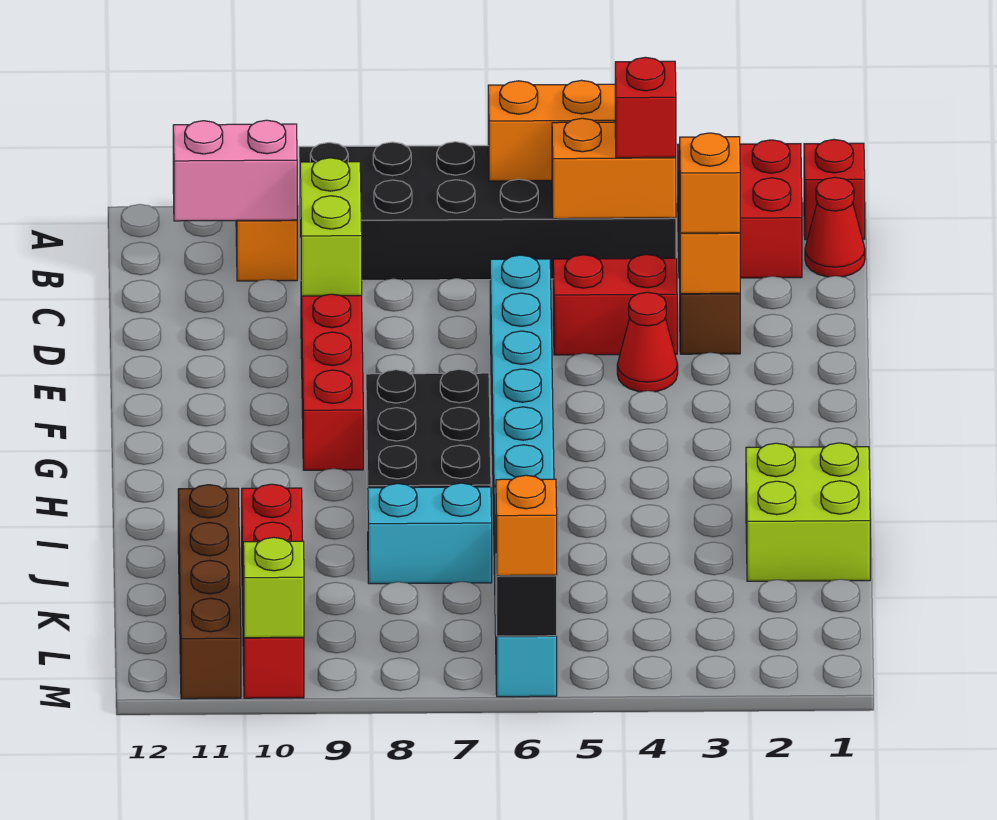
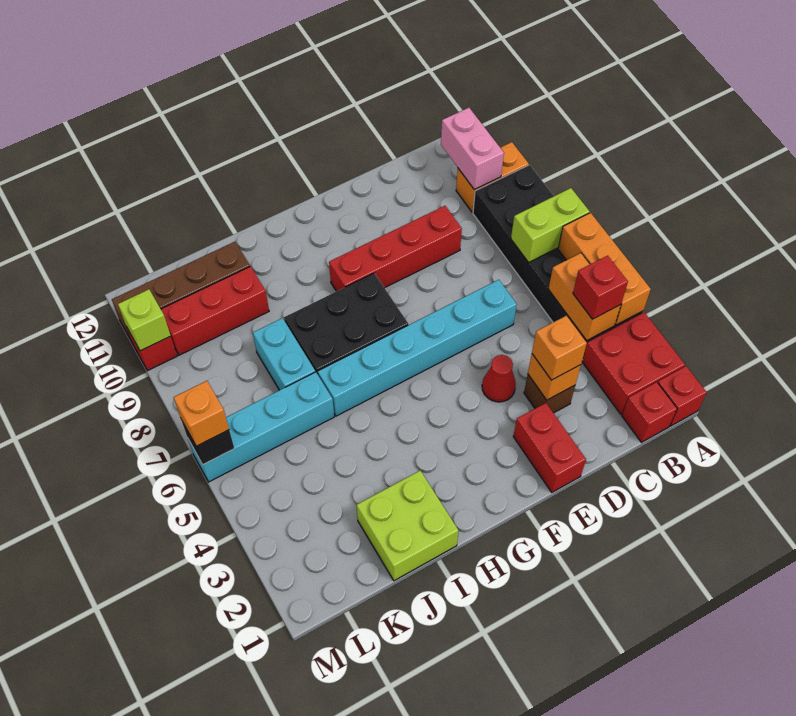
red cone B1 level 1 -> red brick B1 level 1
lime brick C9:D9 level 2 -> lime brick A7:B7 level 2
red brick D4:D5 level 1 -> red brick E1:E2 level 1

